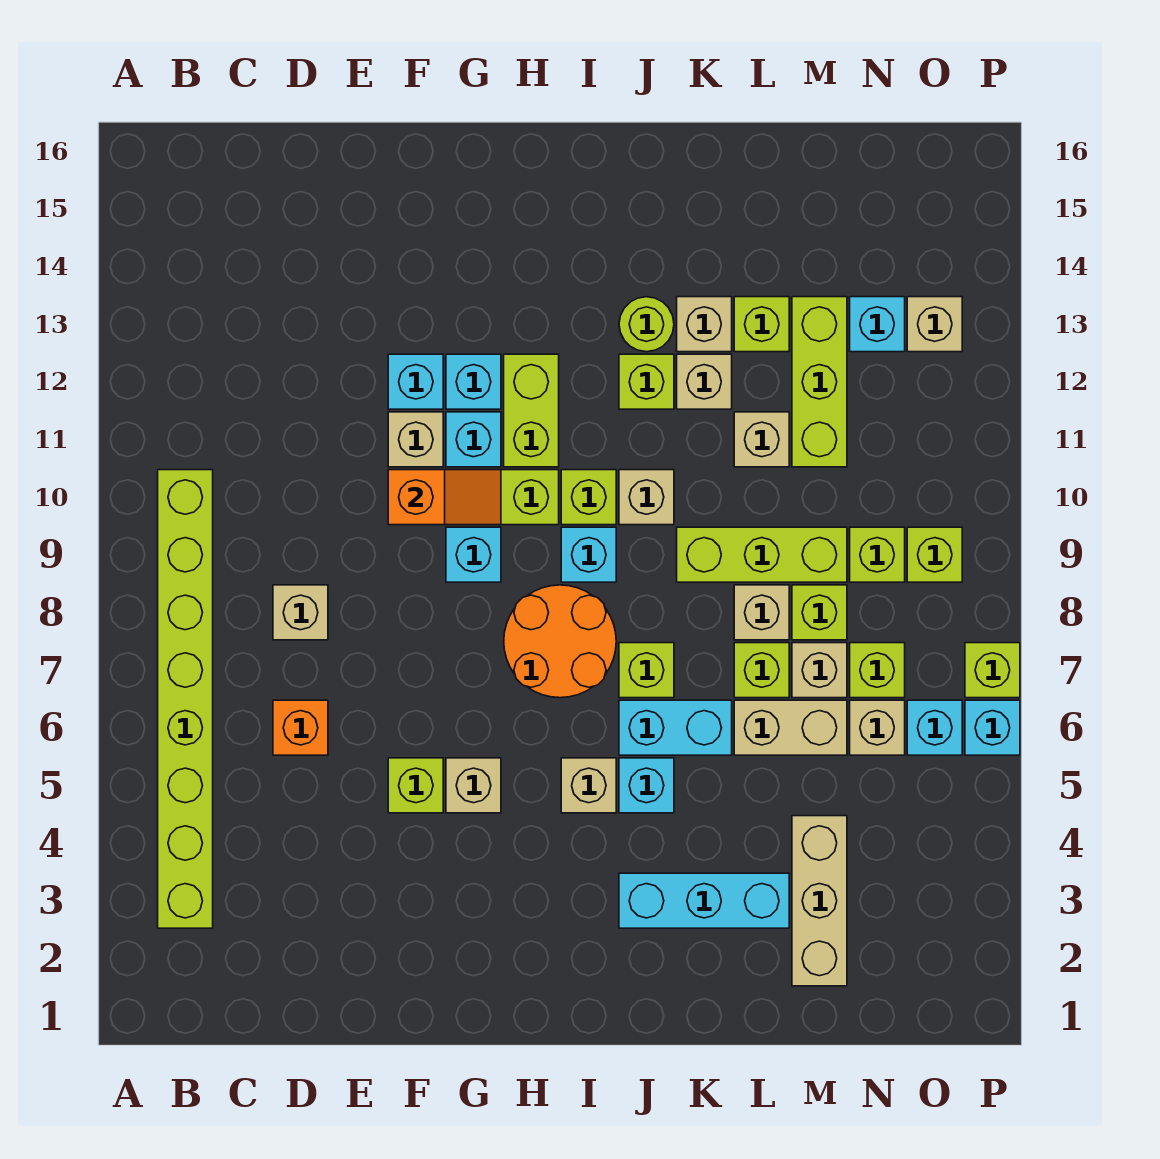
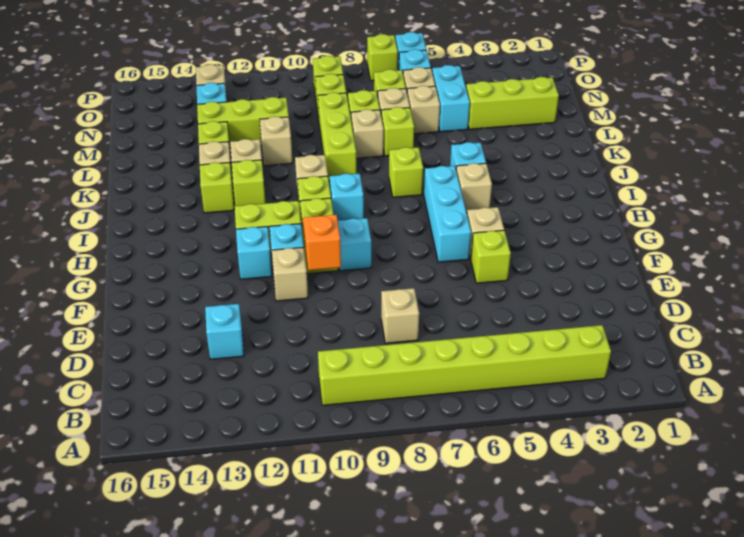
orange brick D6 level 1 -> none
cyan brick F12 level 1 -> cyan brick D13 level 1
orange round brick H7:I8 level 1 -> none
cyan brick J3:L3 level 1 -> cyan brick G6:I6 level 1
cyan brick J6:K6 level 1 -> cyan brick M5:N5 level 1
lime round brick J13 level 1 -> lime brick J13 level 1
tan brick L6:M6 level 1 -> tan brick M6 level 1
tan brick M2:M4 level 1 -> lime brick M2:M4 level 1

